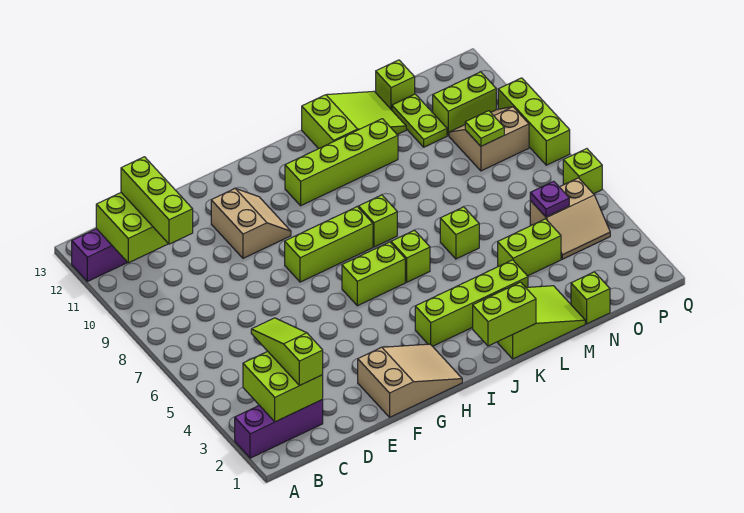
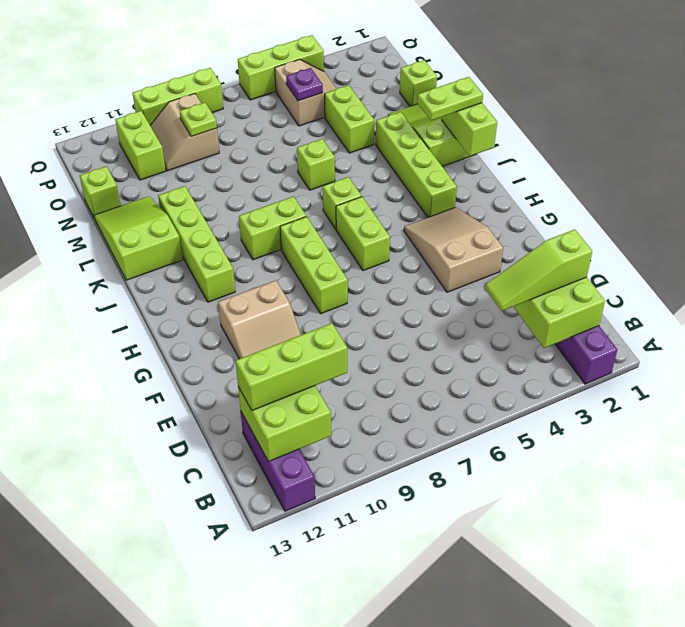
tan slope F1:H2 level 1 top F -> tan slope F3:H4 level 1 top F
tan slope F10:G11 level 1 top F -> tan slope F10:G11 level 1 top G
lime brick J8 level 1 -> lime brick J8:J9 level 1
lime plate N11:N12 level 1 -> lime plate K1:K2 level 3
lime brick Q6 level 1 -> lime brick Q4:Q6 level 1

